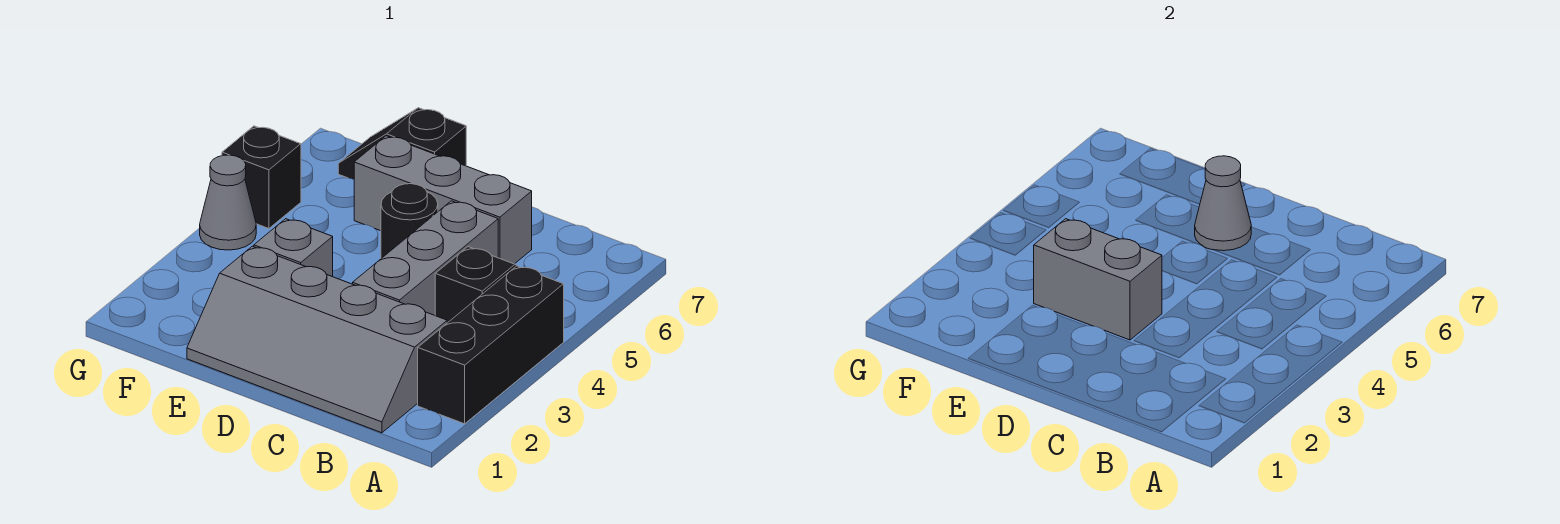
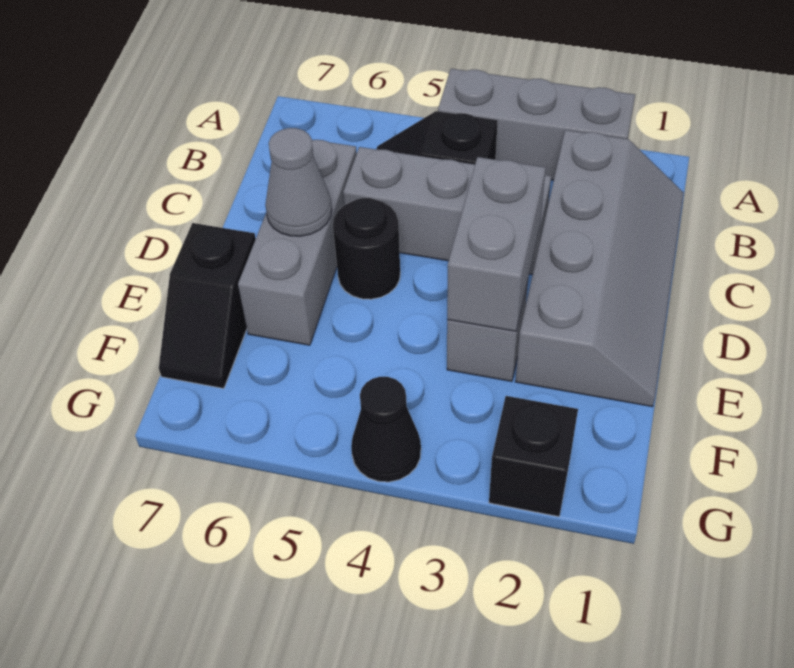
black brick A2:A4 level 1 -> grey brick A2:A4 level 1
grey cone G4 level 1 -> black cone G4 level 1
black brick G5 level 1 -> black brick G2 level 1

